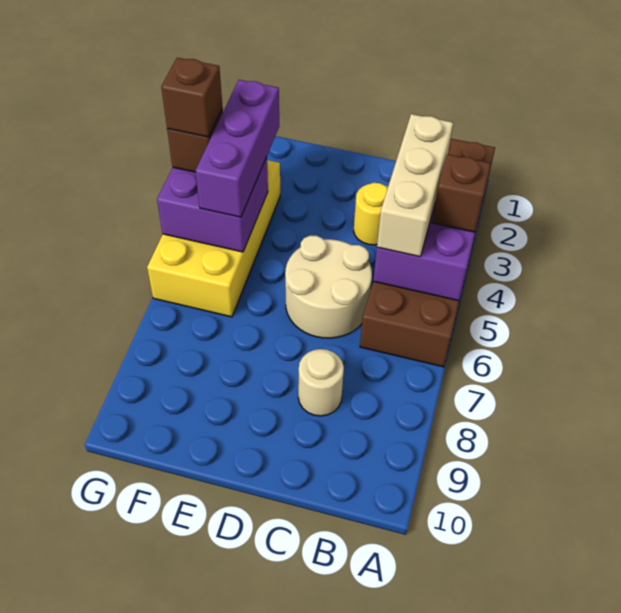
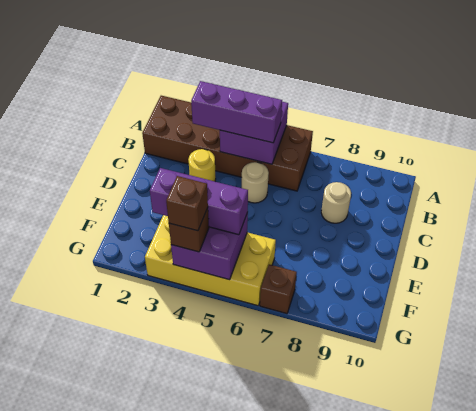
brown brick A4 level 3 -> brown brick G7 level 1
tan brick B3:B5 level 3 -> purple brick B3:B5 level 3
tan round brick C5:D6 level 1 -> tan round brick C5 level 1

